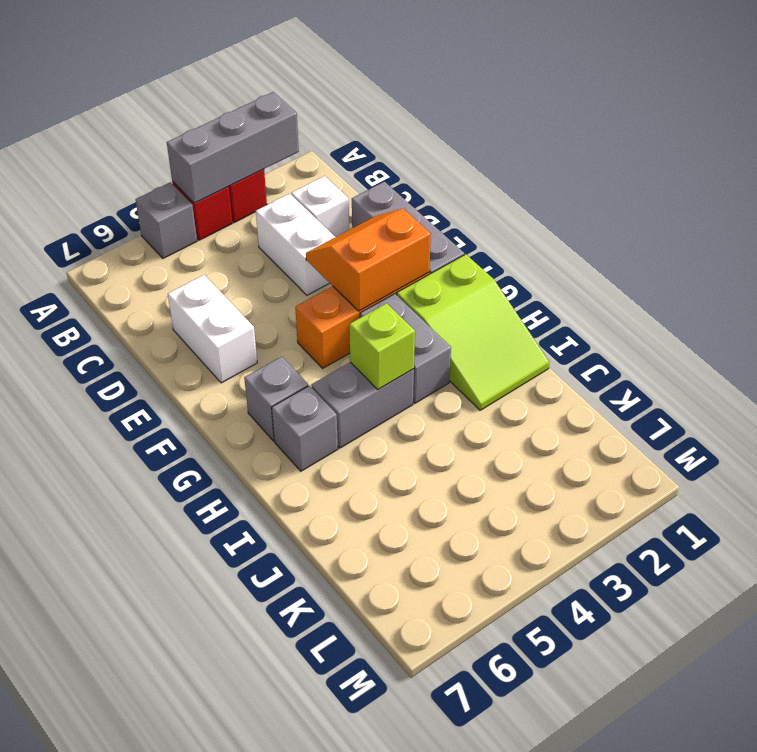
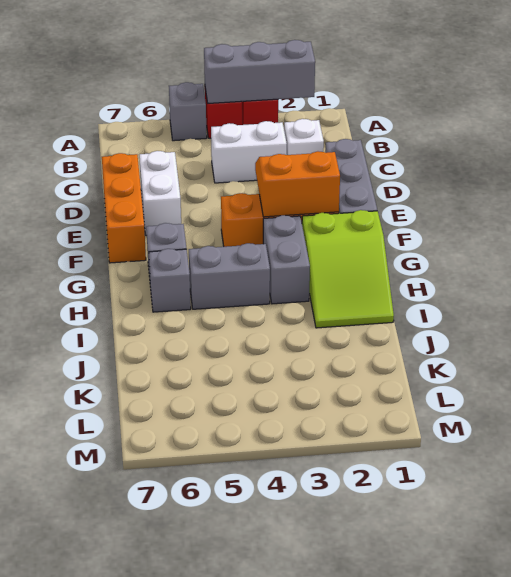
white brick C3:D3 level 1 -> white brick C3:C4 level 1
none -> orange brick D7:F7 level 1
lime brick H4 level 2 -> none

